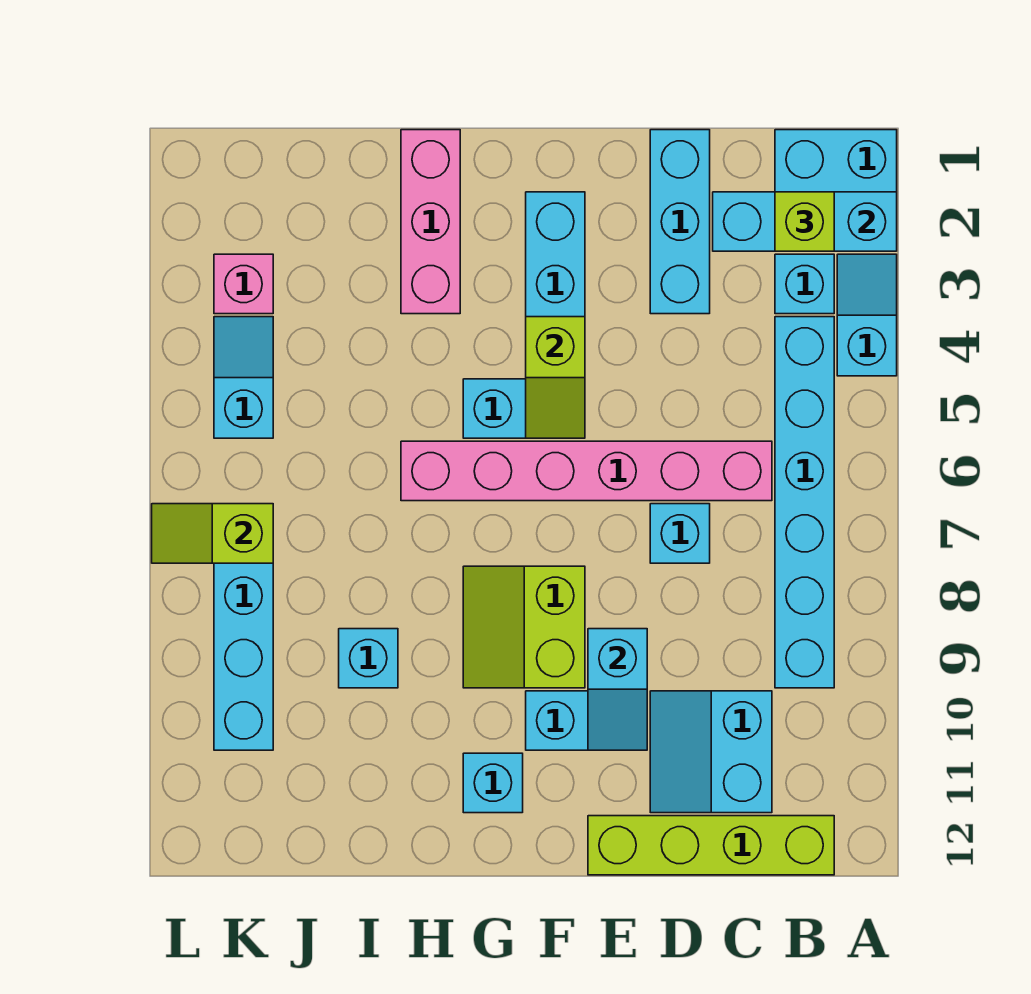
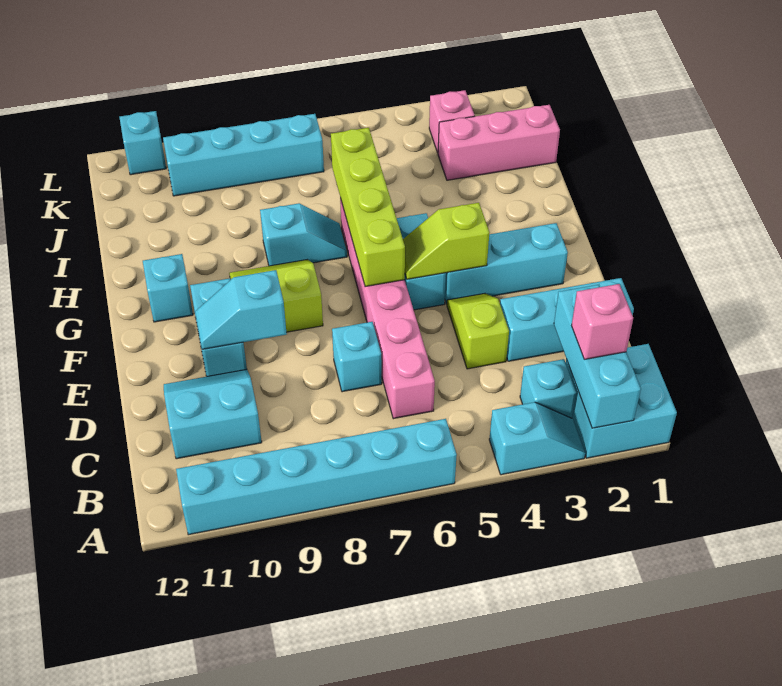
lime brick B2 level 3 -> pink brick B2 level 3
cyan brick B4:B9 level 1 -> cyan brick A6:A11 level 1
lime brick B12:E12 level 1 -> lime brick F6:I6 level 2
pink brick H1:H3 level 1 -> pink brick J1:J3 level 1
cyan brick I9 level 1 -> cyan brick L11 level 1
cyan slope K4:K5 level 1 top 5 -> cyan slope H7:H8 level 1 top 8
lime slope K7:L7 level 2 top K -> lime slope D4:E4 level 1 top D

